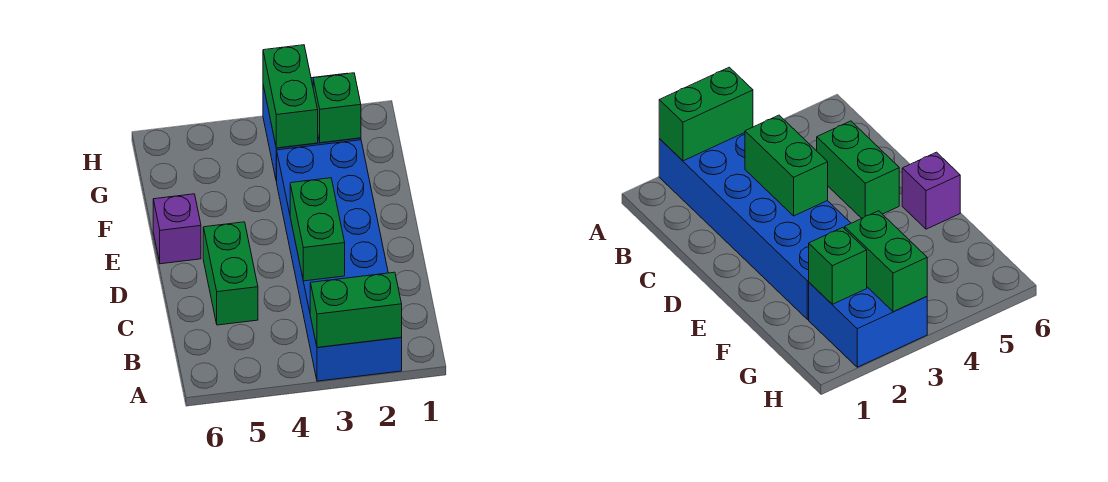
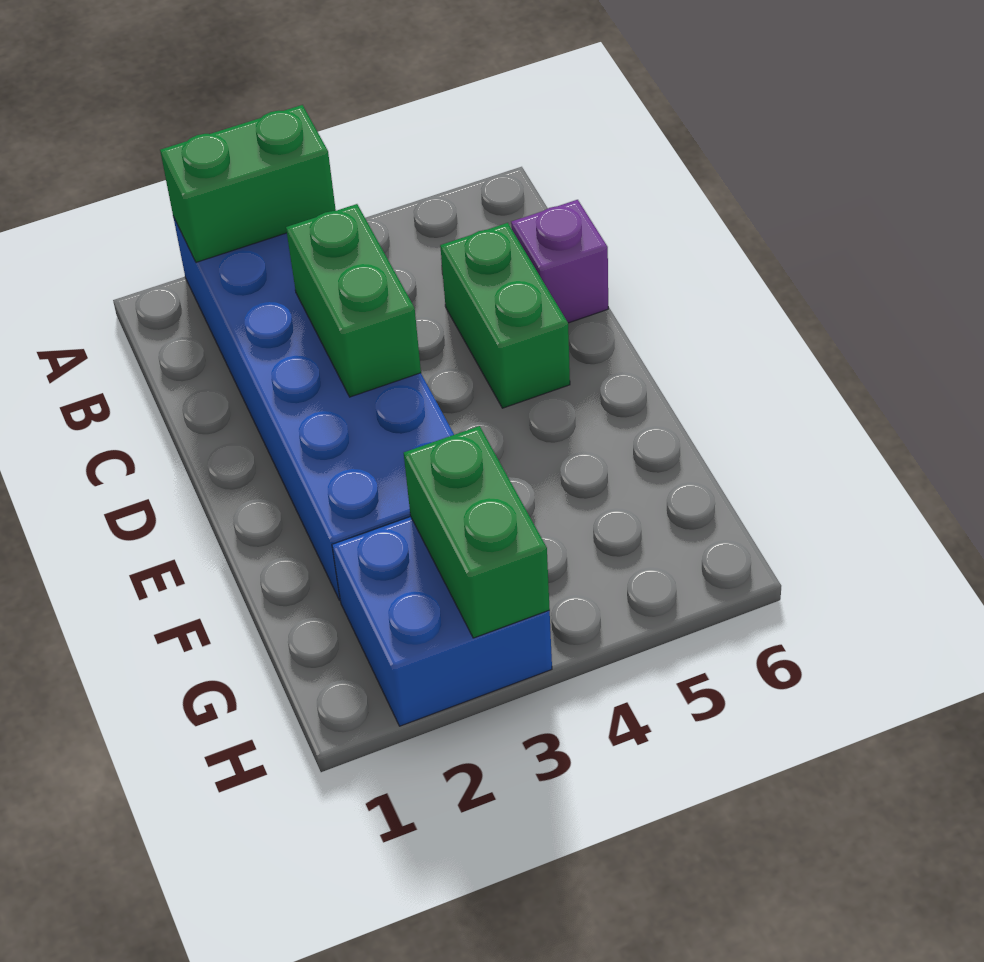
purple brick E6 level 1 -> purple brick C6 level 1
green brick G2 level 2 -> none

